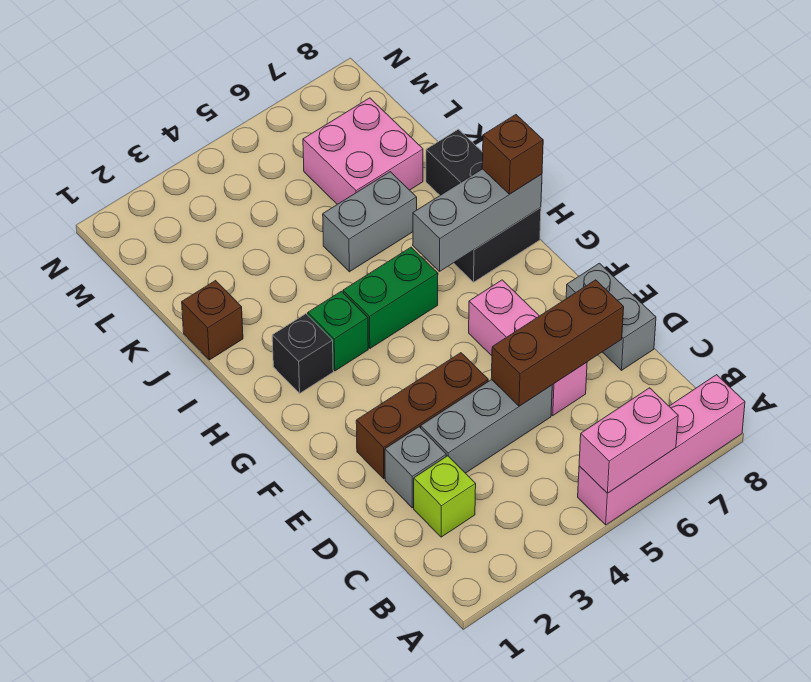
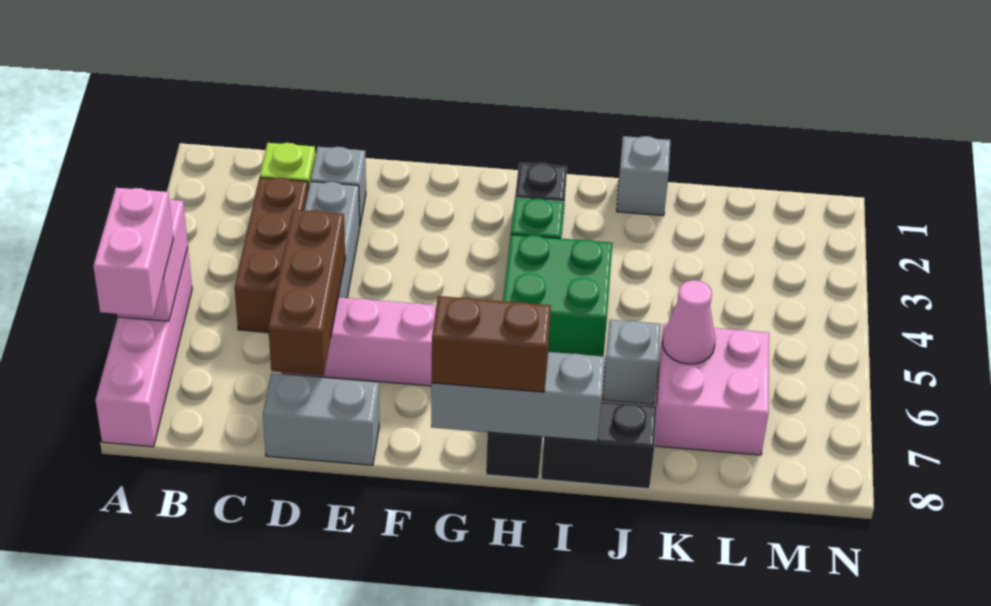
none -> pink brick A6:A7 level 3
brown brick E2:E4 level 1 -> brown brick C3:C5 level 1
green brick H4:H5 level 1 -> green brick H4:I5 level 1
grey brick H6:H8 level 2 -> grey brick G8:I8 level 2
brown brick H8 level 3 -> brown brick G8:H8 level 3
brown brick J1 level 1 -> grey brick J1 level 1
grey brick J5:J6 level 1 -> grey brick J6 level 1
none -> pink cone K6 level 2

